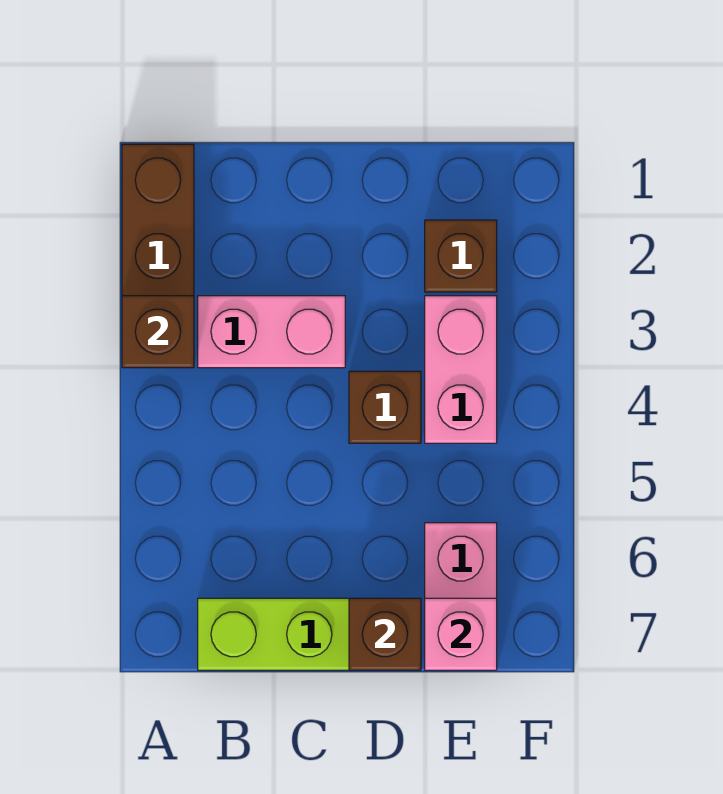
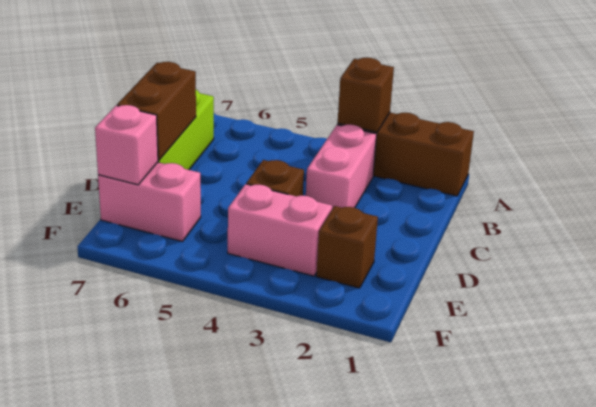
brown brick D7 level 2 -> brown brick C7:D7 level 2

